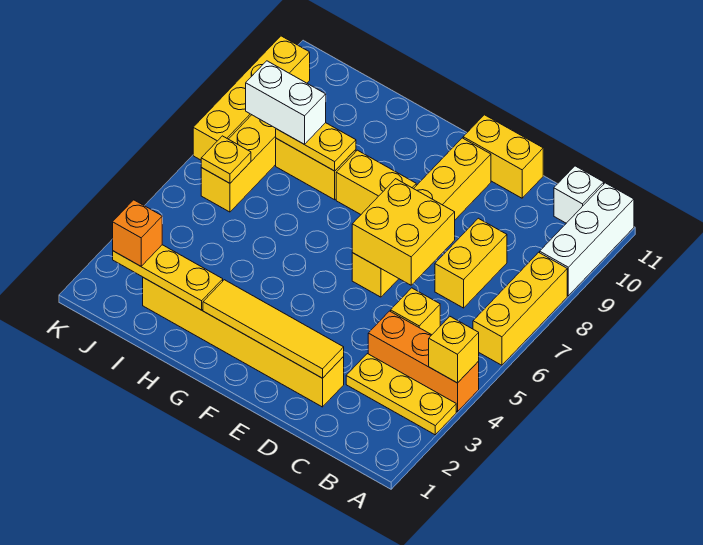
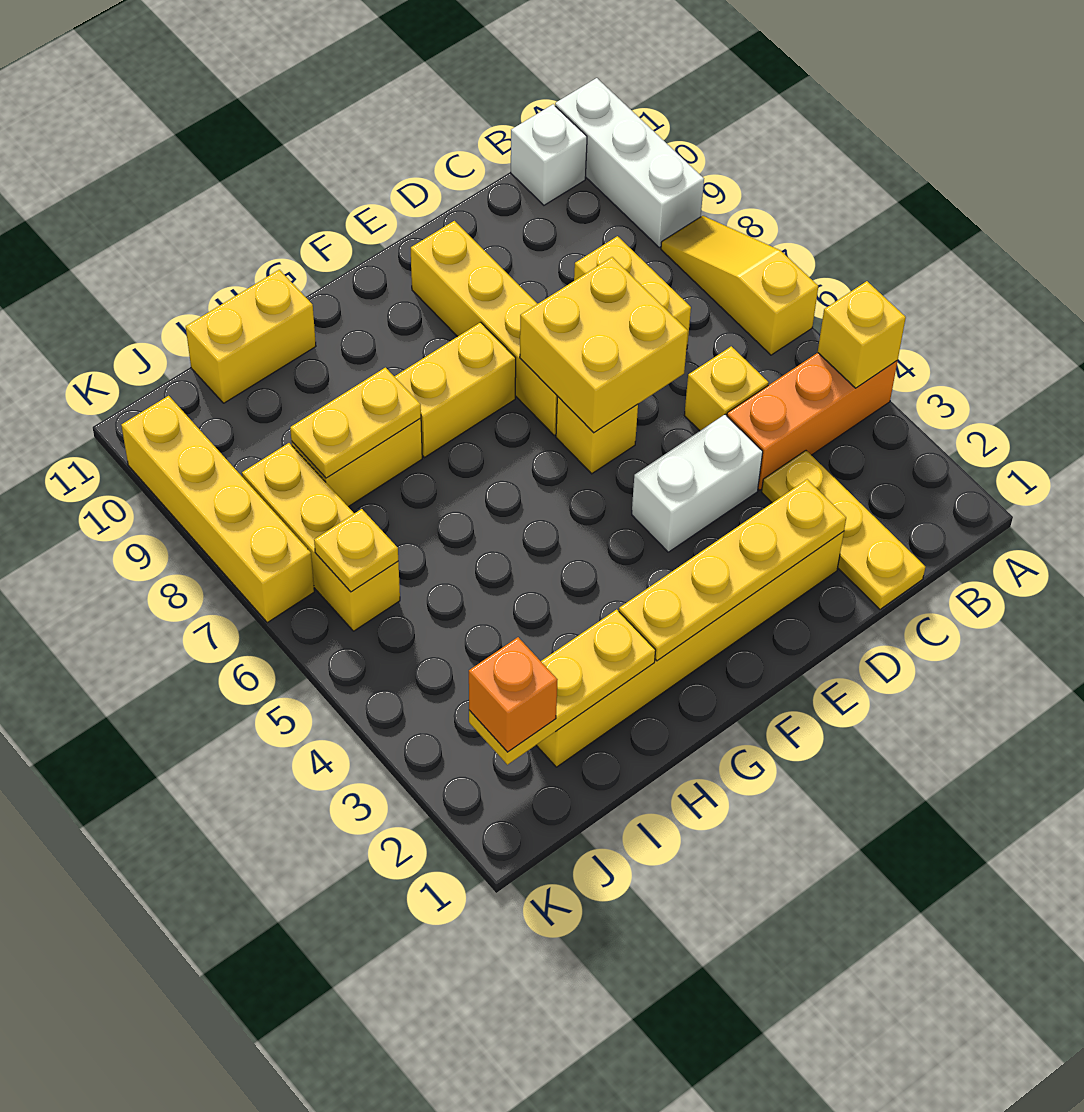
yellow plate A3:C3 level 1 -> yellow plate C1:C3 level 1
yellow brick A6:A8 level 1 -> yellow slope A6:A8 level 1 top 6
yellow tile D2:G2 level 2 -> yellow plate D2:G2 level 2
yellow brick D11:E11 level 1 -> yellow brick H11:I11 level 1
white brick I8:J8 level 3 -> white brick D4:E4 level 1

